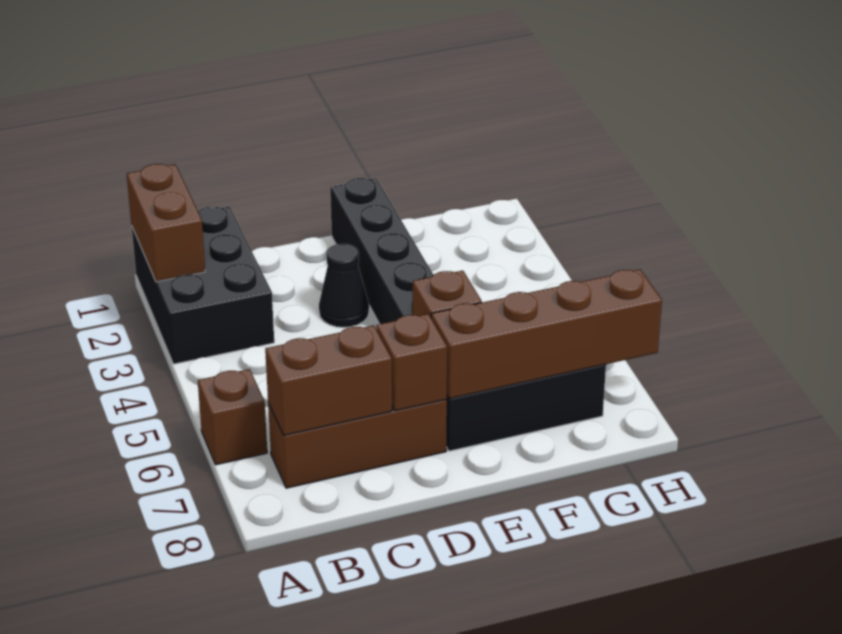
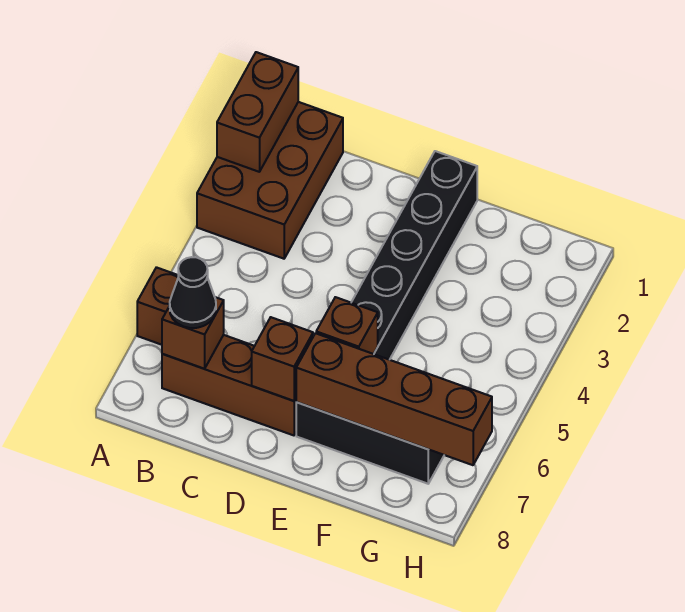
black brick A1:B3 level 1 -> brown brick A1:B3 level 1
brown brick B7:C7 level 2 -> brown brick B7 level 2
black cone D3 level 1 -> black cone B7 level 3

